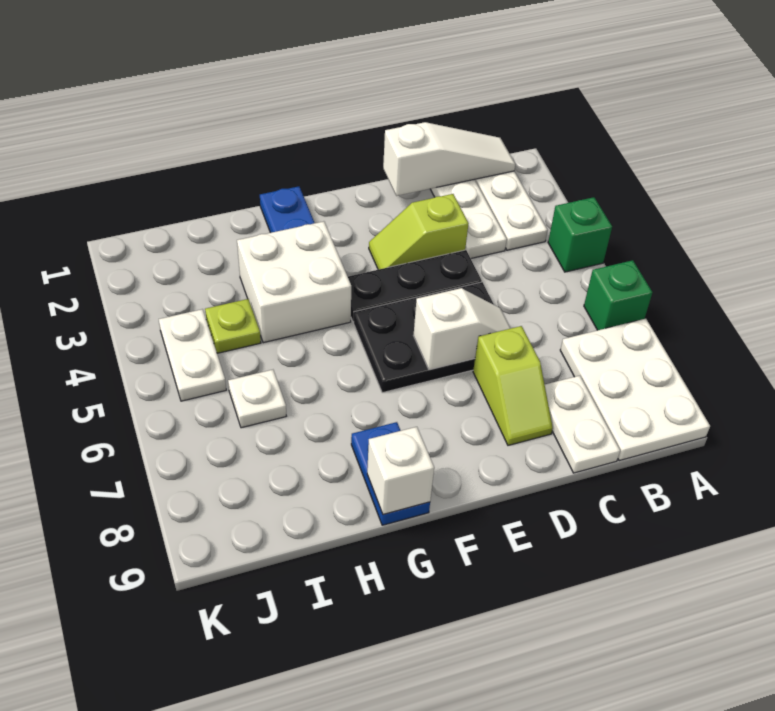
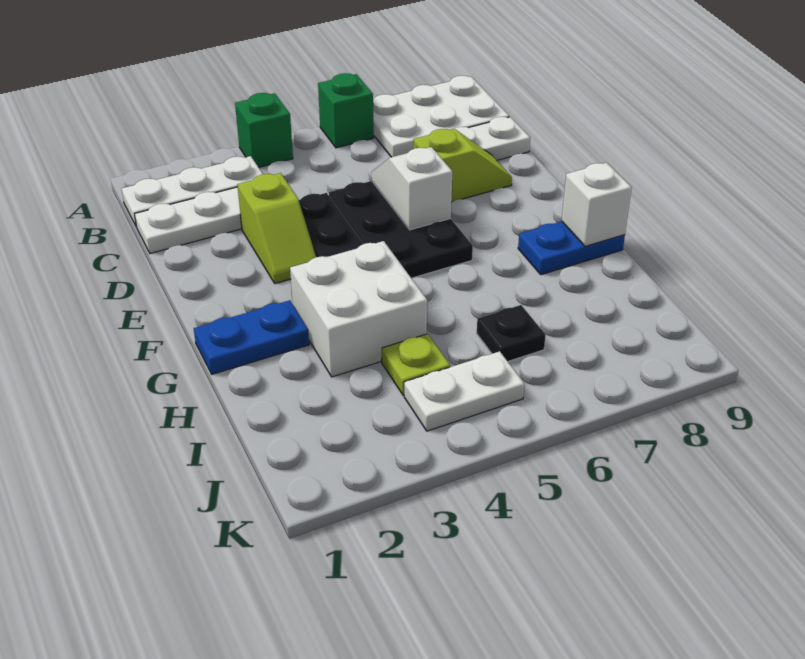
white slope B1:D1 level 2 top D -> none
white plate I6 level 1 -> black plate I6 level 1

